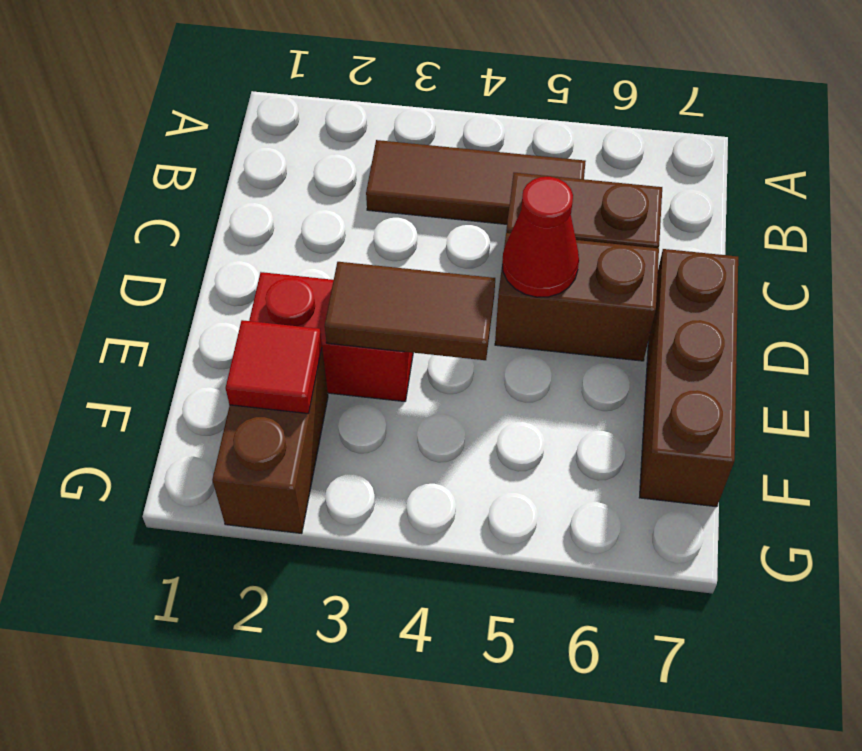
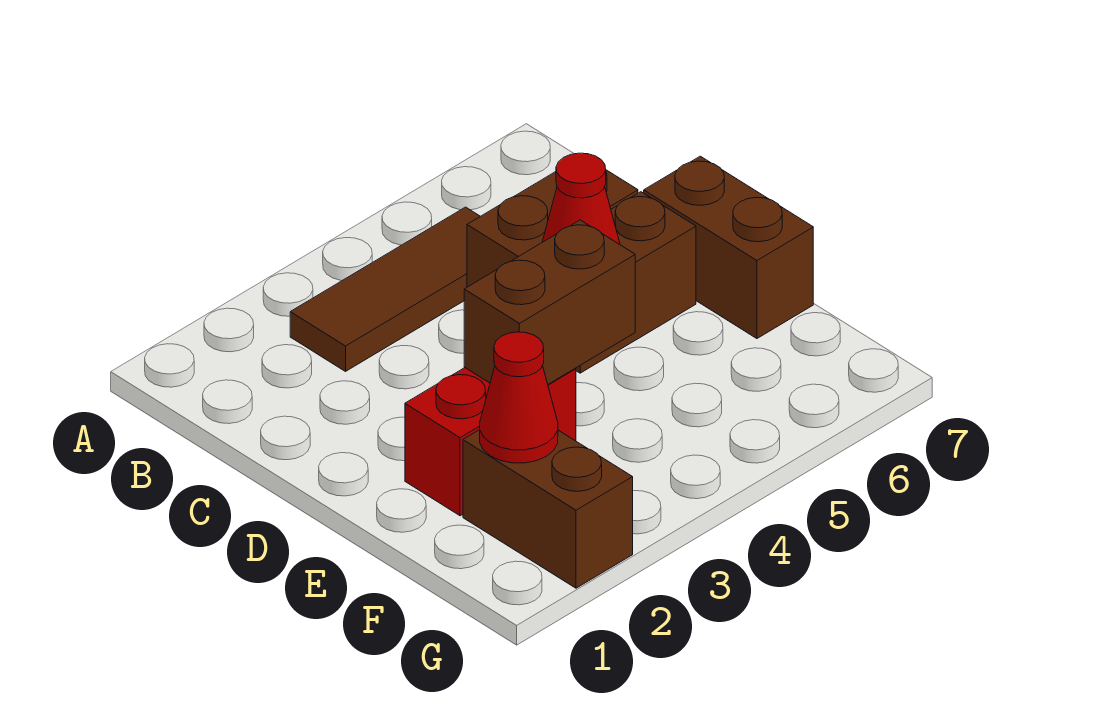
brown brick D7:F7 level 1 -> brown brick D7:E7 level 1
brown tile E3:E4 level 2 -> brown brick E3:E4 level 2
red tile F2 level 2 -> red cone F2 level 2

